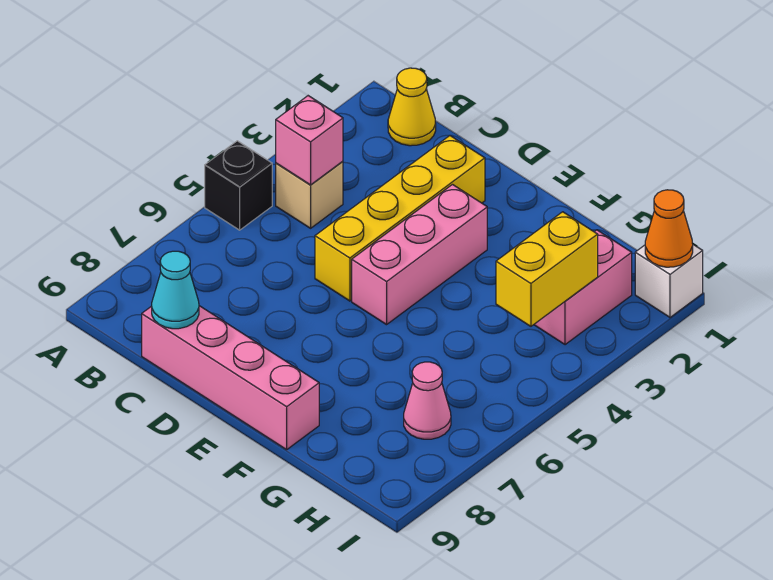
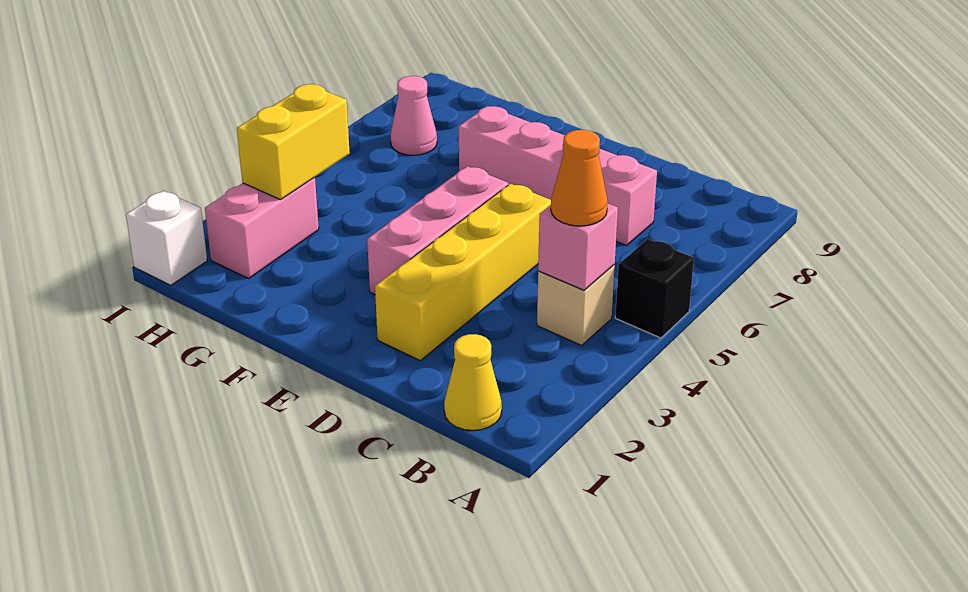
pink brick C9:F9 level 1 -> pink brick C7:F7 level 1
cyan cone C9 level 2 -> none
orange cone I1 level 2 -> orange cone B4 level 3

